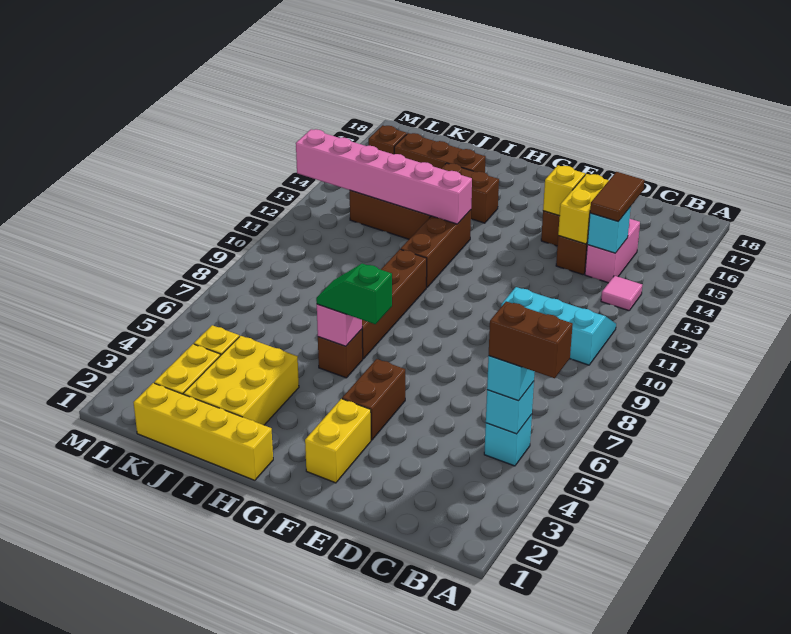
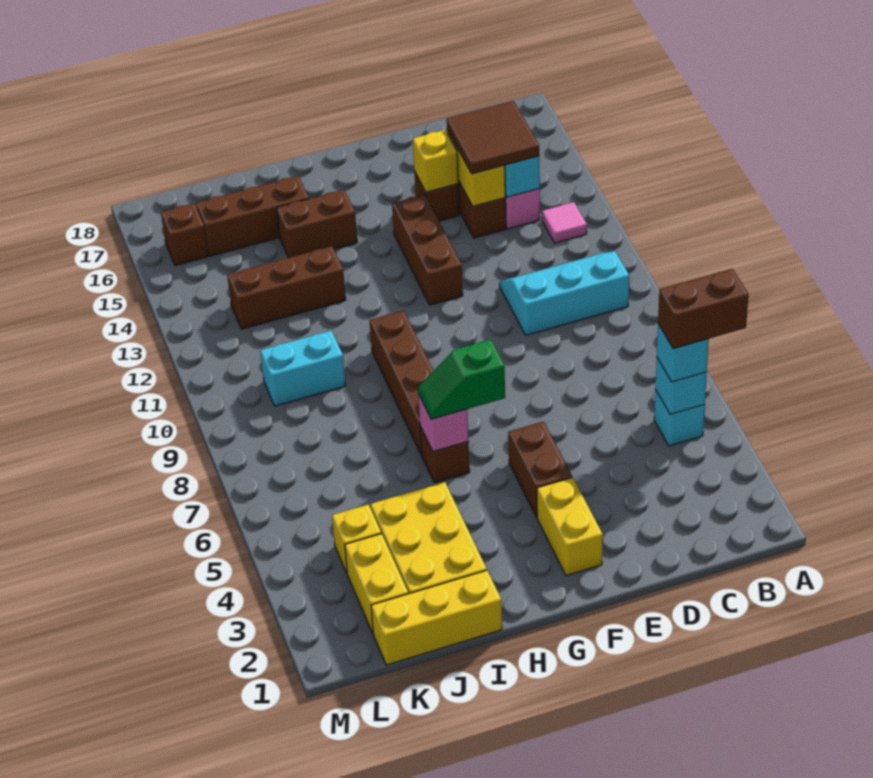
brown tile C14:C15 level 3 -> brown tile C14:D15 level 3
yellow brick H1:K1 level 1 -> yellow brick I1:K1 level 1
brown brick H11:H13 level 1 -> brown brick F12:F14 level 1
pink brick H13:M13 level 2 -> none
none -> cyan brick J10:K10 level 1

